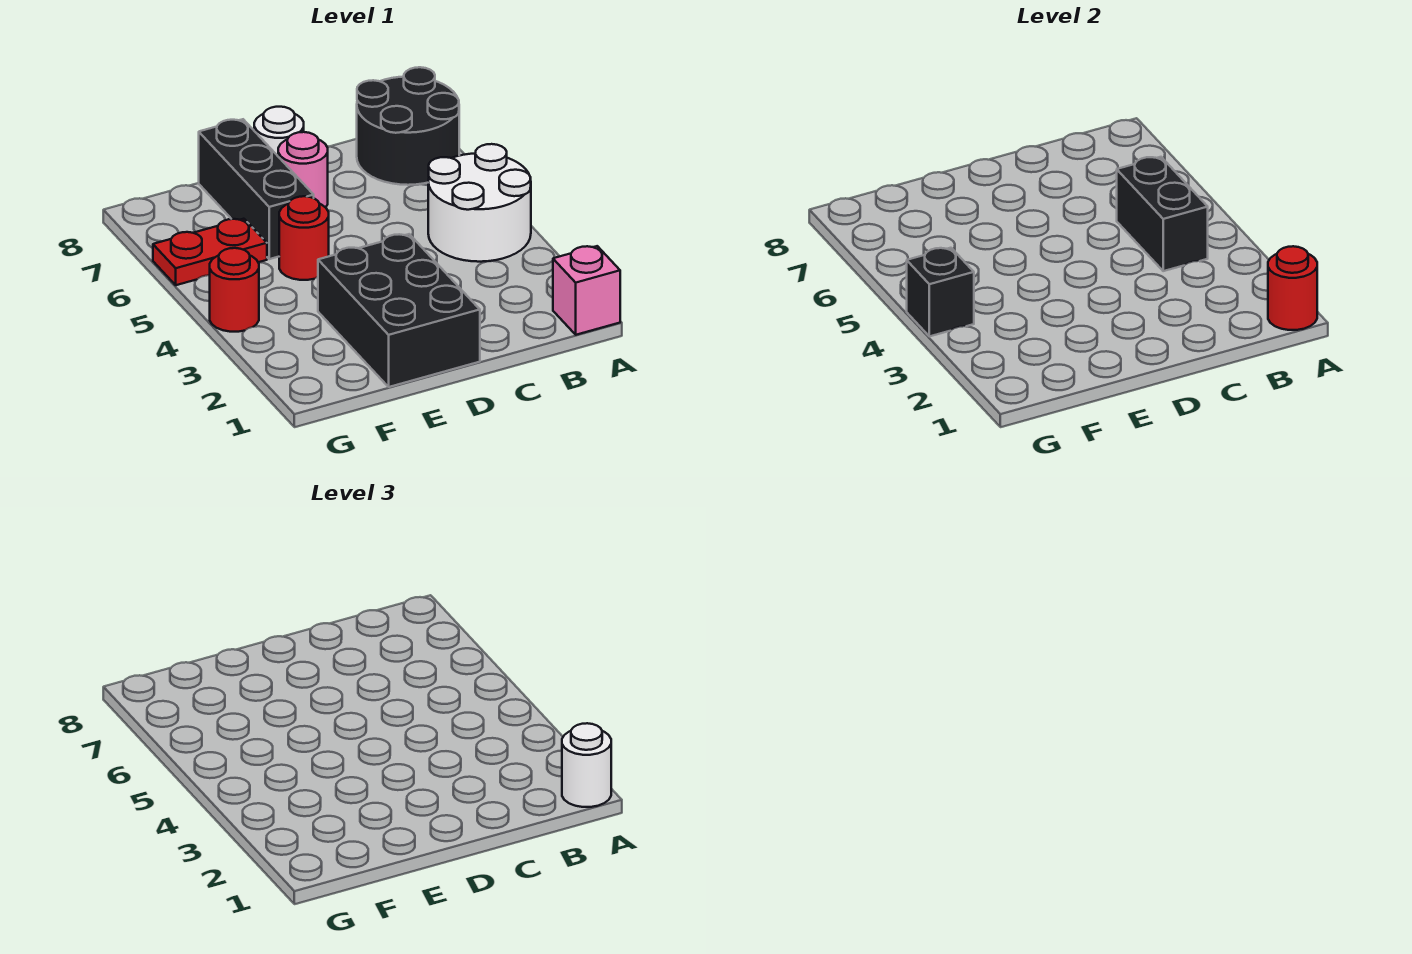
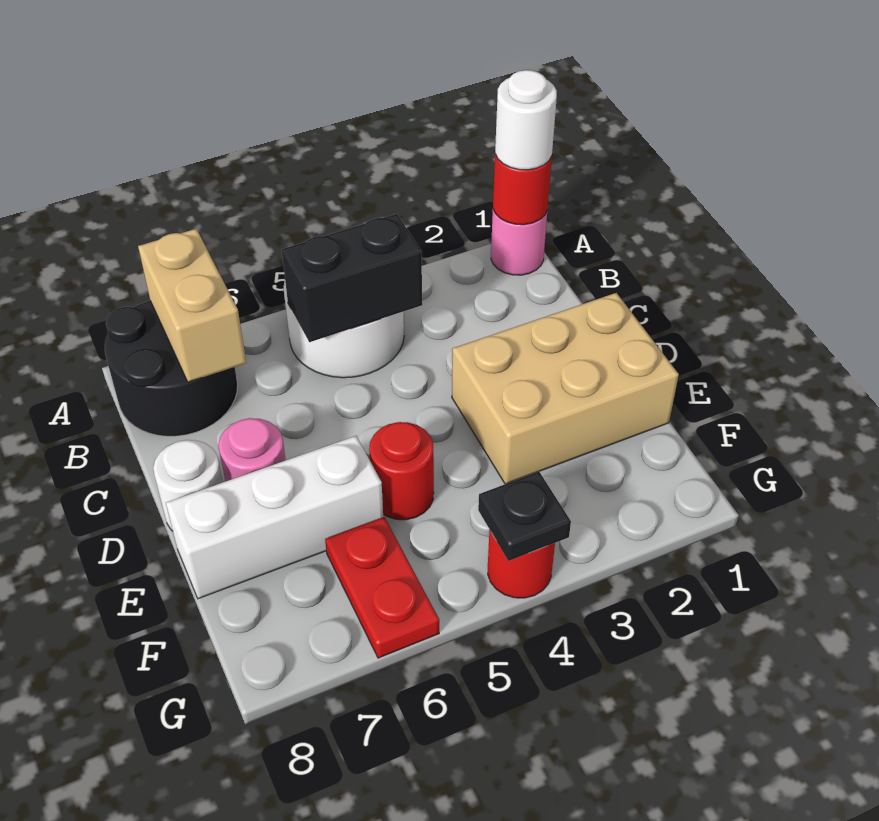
pink brick A1 level 1 -> pink round brick A1 level 1
none -> tan brick A7:B7 level 2
black brick D1:E3 level 1 -> tan brick D1:E3 level 1
black brick E6:E8 level 1 -> white brick E6:E8 level 1
black brick G4 level 2 -> black plate G4 level 2

